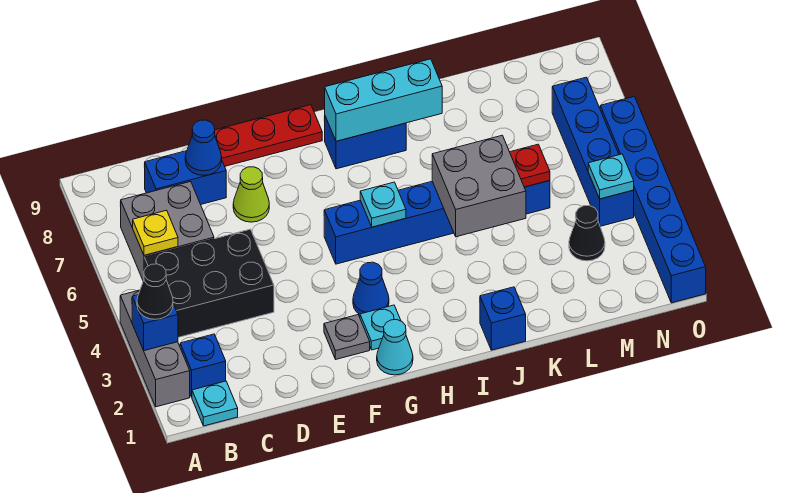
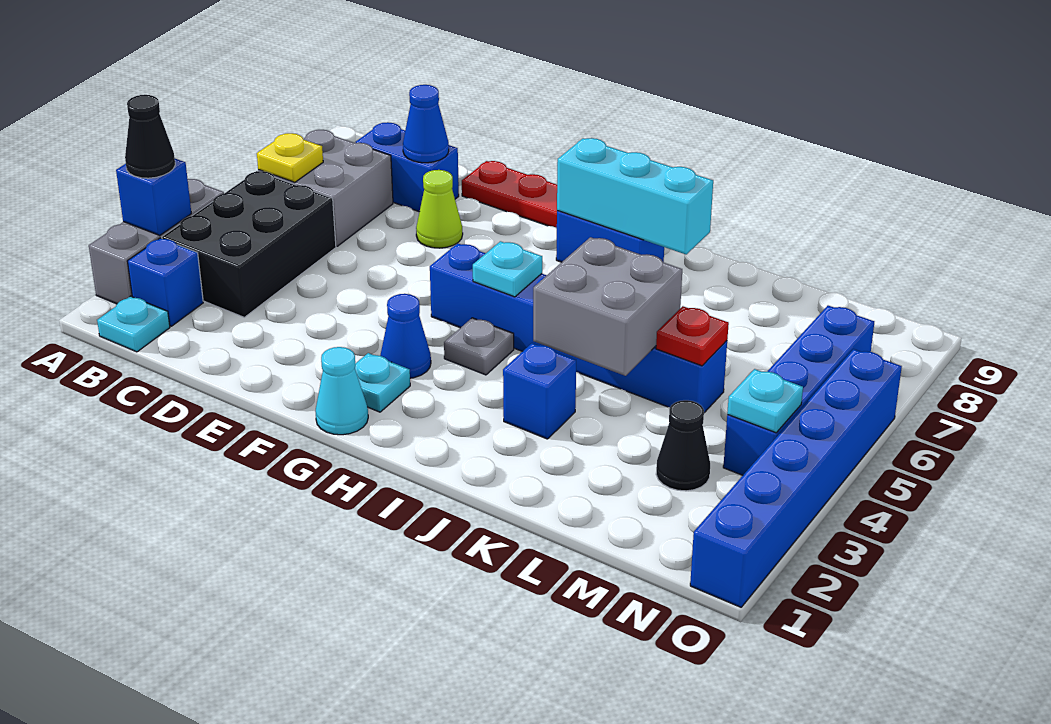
black brick B4:D5 level 1 -> black brick B3:C5 level 1
grey plate F2 level 1 -> grey plate H4 level 1
blue brick J1 level 1 -> blue brick J3 level 1

